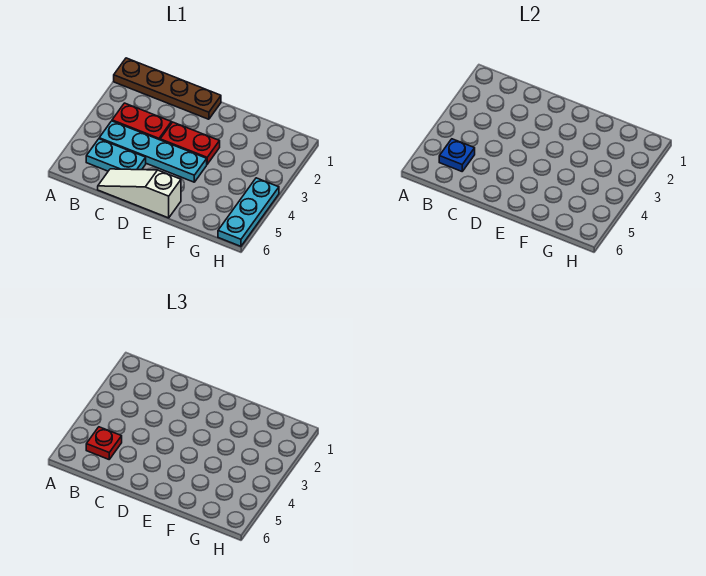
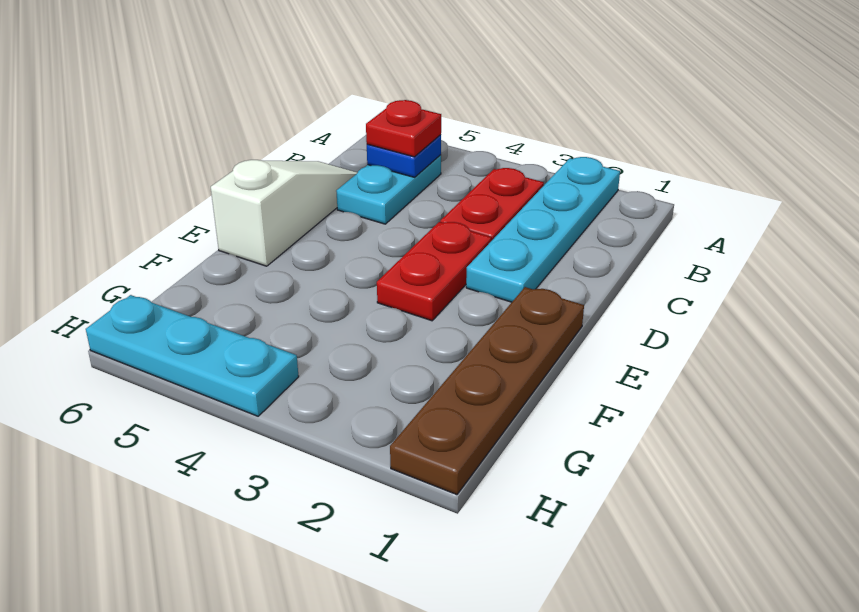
brown plate A1:D1 level 1 -> brown plate E1:H1 level 1
cyan plate B4:E4 level 1 -> cyan plate A2:D2 level 1

